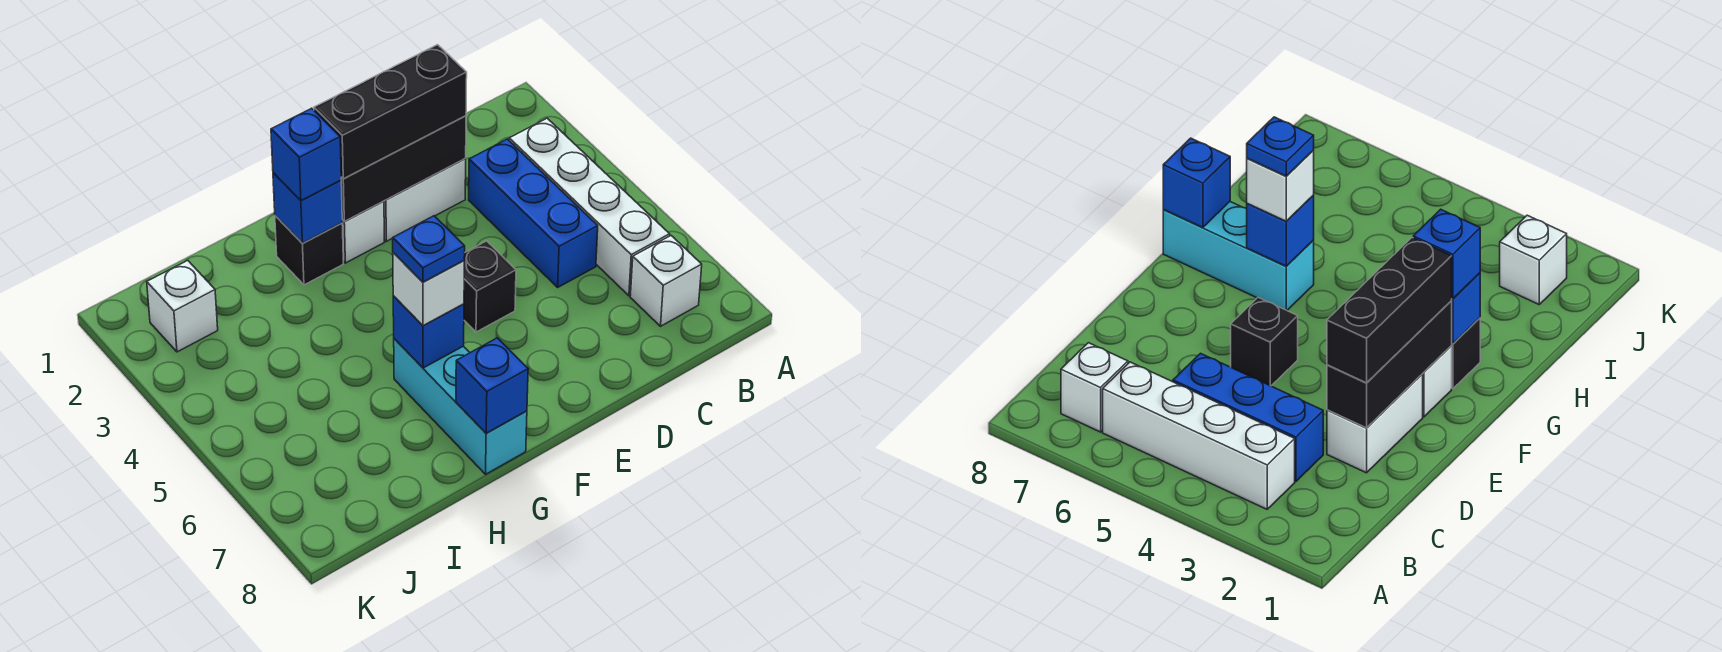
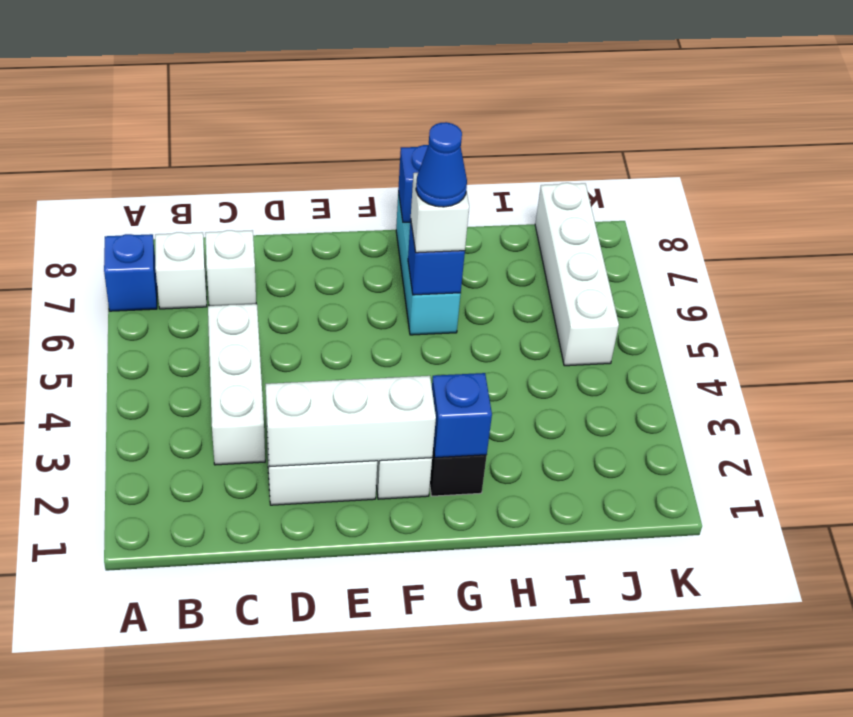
white brick B3:B6 level 1 -> white brick J5:J8 level 1
blue brick C3:C5 level 1 -> white brick C3:C5 level 1
black brick D2:F2 level 2 -> white brick D2:F2 level 2
black brick D2:F2 level 3 -> none
black brick E5 level 1 -> none
blue brick G2 level 3 -> blue brick A7 level 1
blue plate G6 level 4 -> blue cone G6 level 4
white brick J2 level 1 -> white brick C7 level 1

